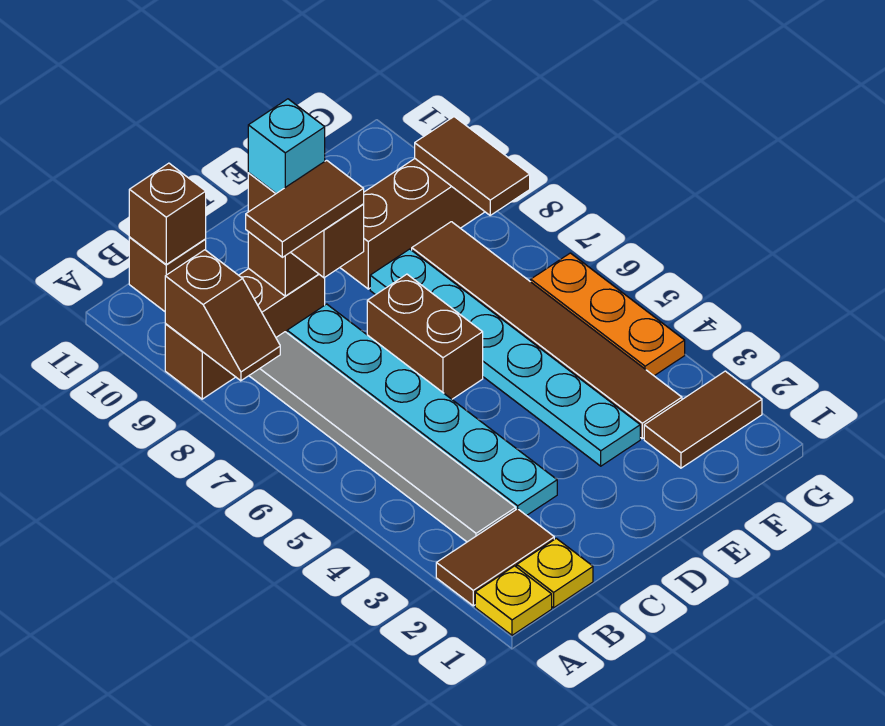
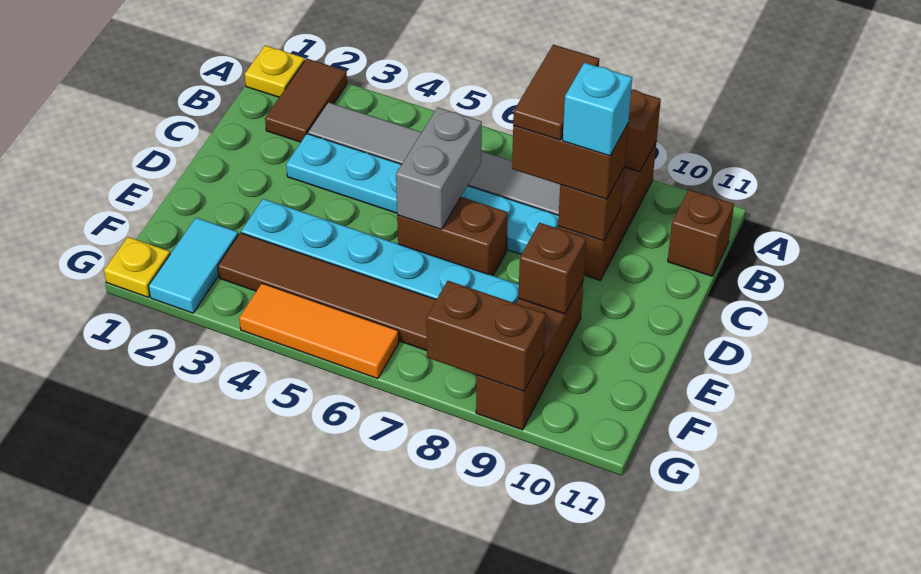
yellow plate B1 level 1 -> yellow plate G1 level 1
brown brick B11 level 2 -> brown brick E9 level 2
none -> grey brick C6:D6 level 2
brown tile F2:G2 level 1 -> cyan tile F2:G2 level 1
orange plate G4:G6 level 1 -> orange tile G4:G6 level 1
brown tile G8:G9 level 2 -> brown brick G8:G9 level 2

